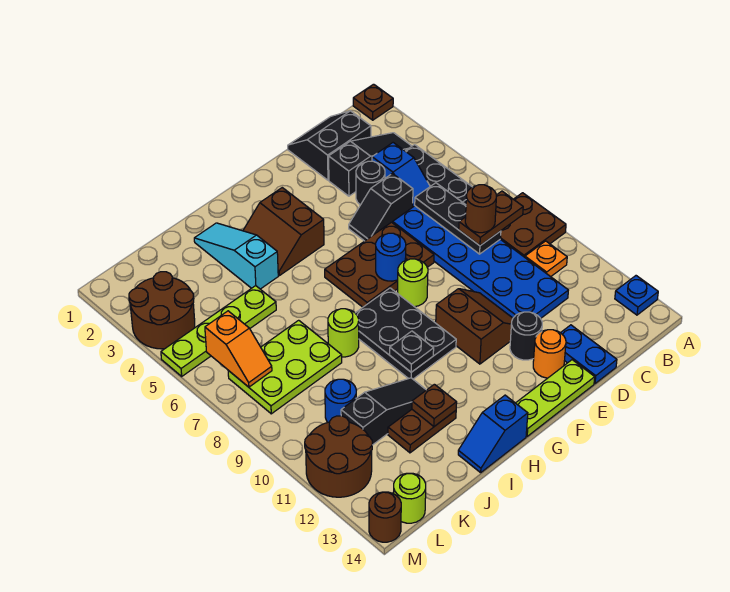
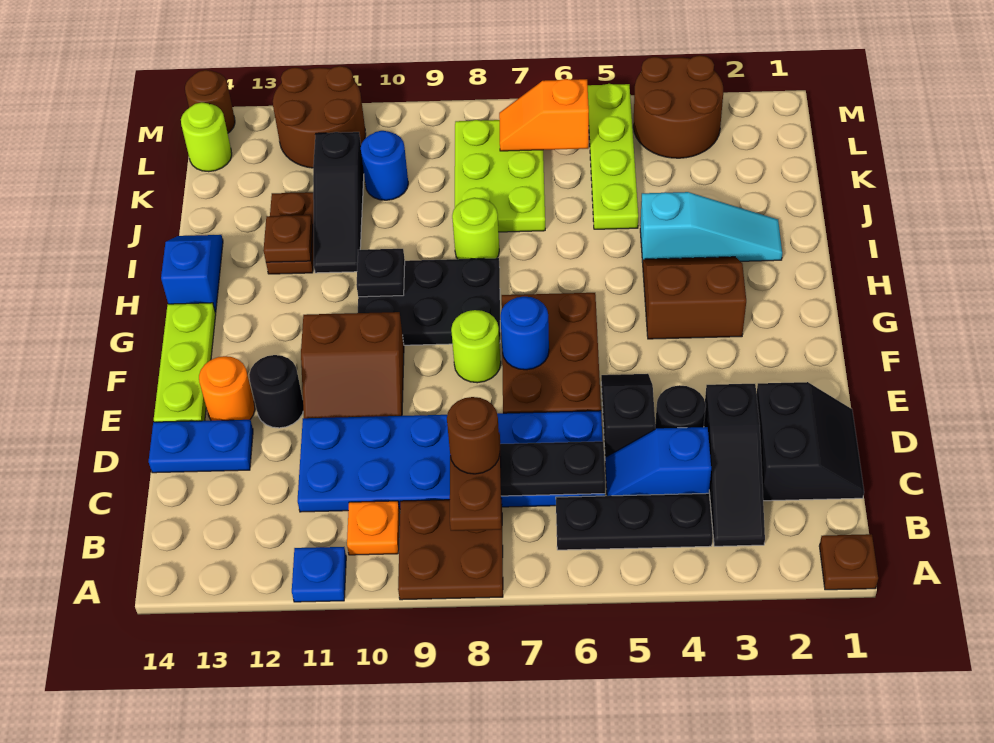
blue plate A13 level 1 -> blue plate A11 level 1

